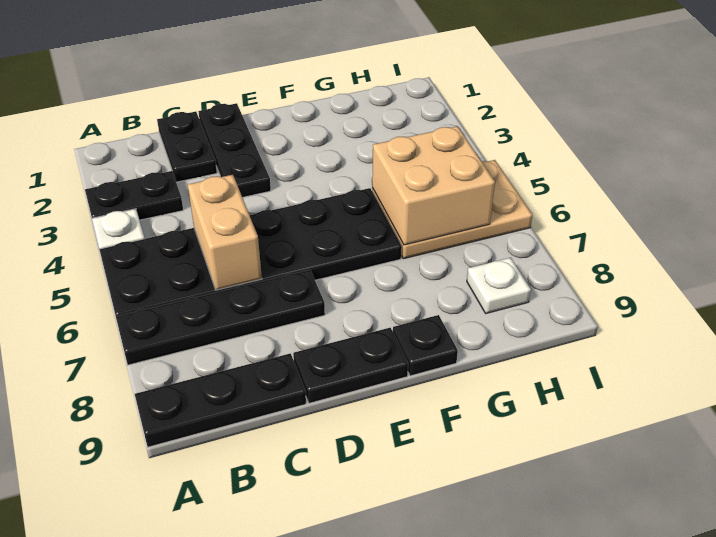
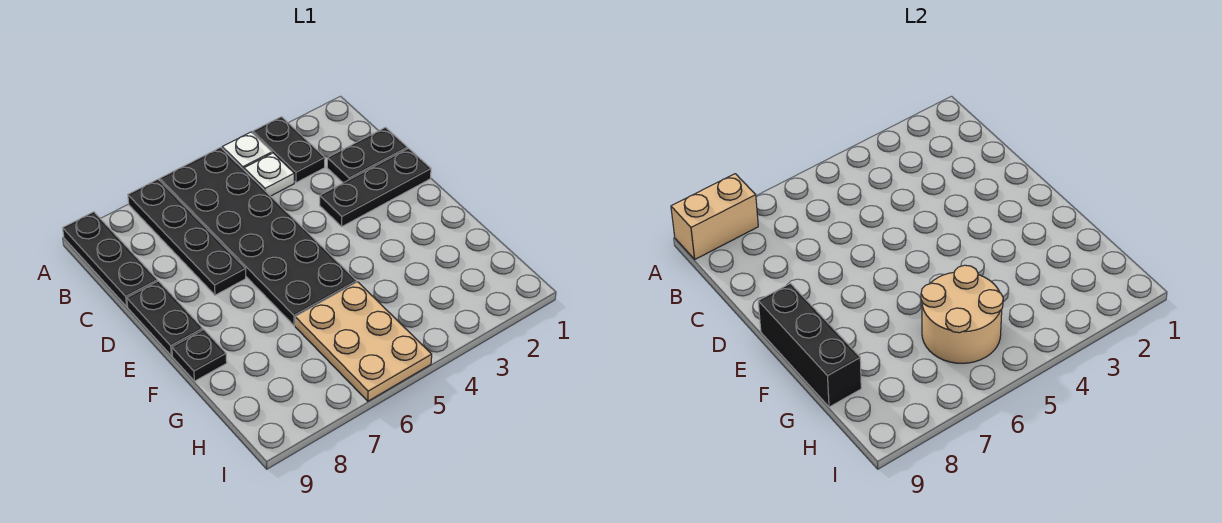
tan brick C5:C6 level 2 -> tan brick A8:A9 level 2
none -> black brick E9:G9 level 2
tan brick G5:H6 level 2 -> tan round brick G5:H6 level 2
white plate H8 level 1 -> white plate B4 level 1

